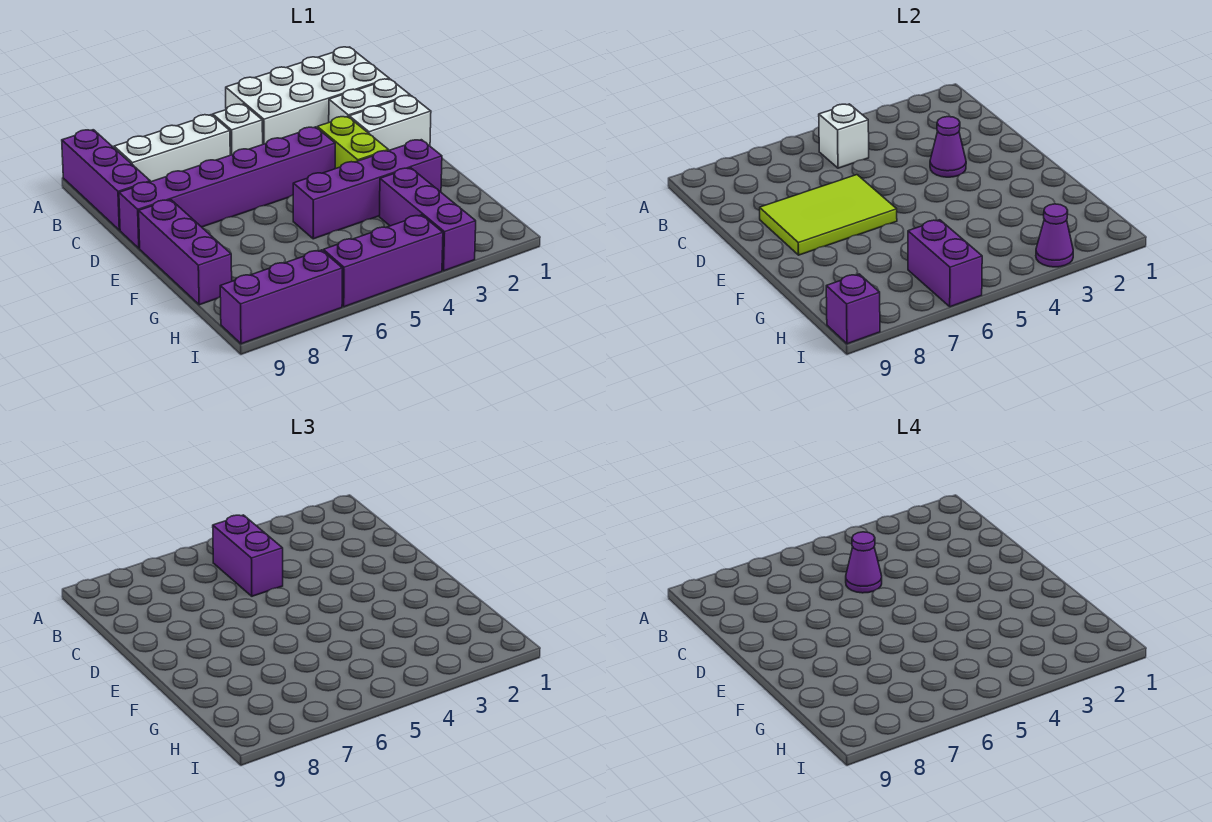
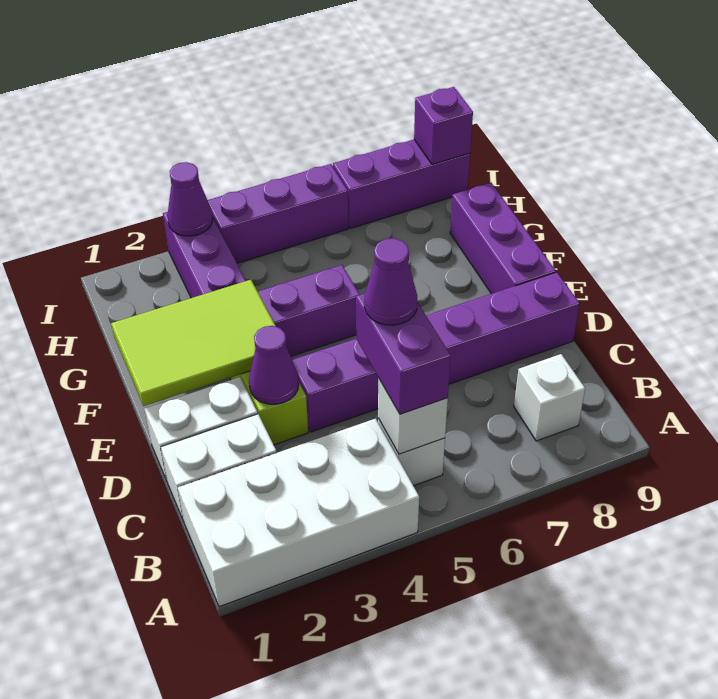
purple brick A9:C9 level 1 -> none
white brick B6:B8 level 1 -> white brick B8 level 1
lime tile D6:E8 level 2 -> lime tile E1:F3 level 2
purple brick H6:I6 level 2 -> none

